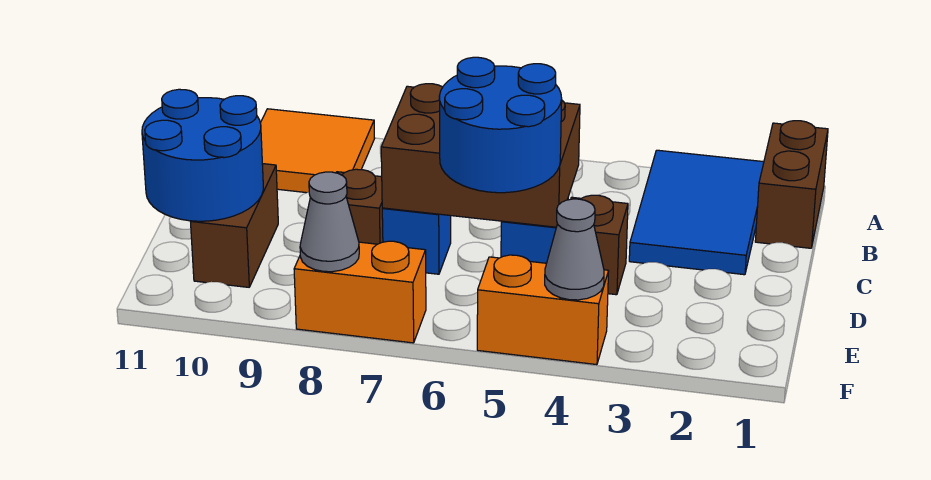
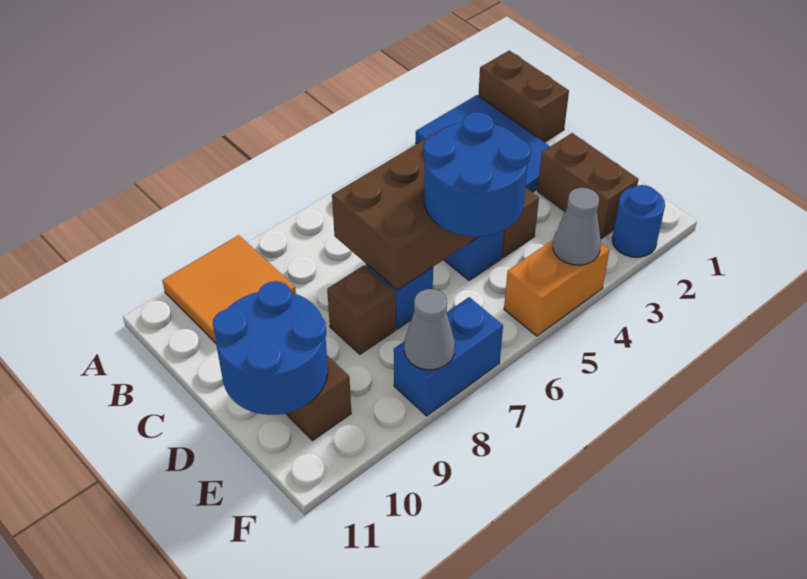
none -> brown brick D2:E2 level 1
none -> blue round brick F2 level 1
orange brick F7:F8 level 1 -> blue brick F7:F8 level 1

